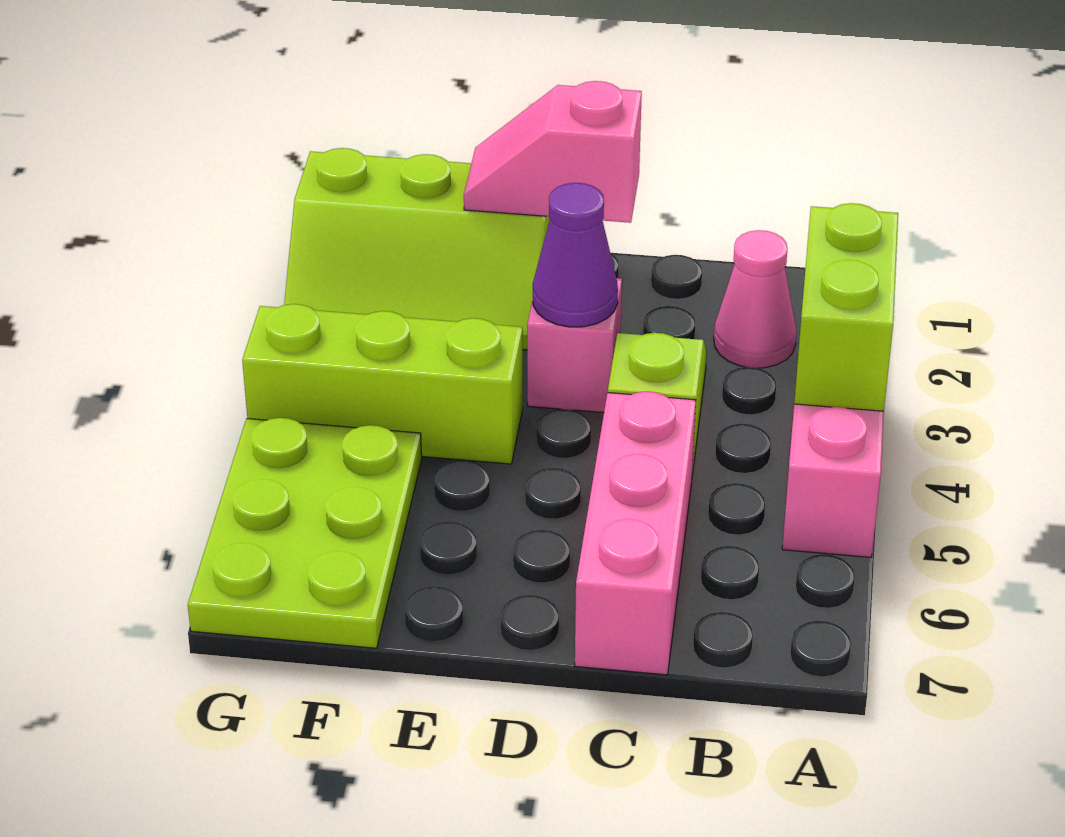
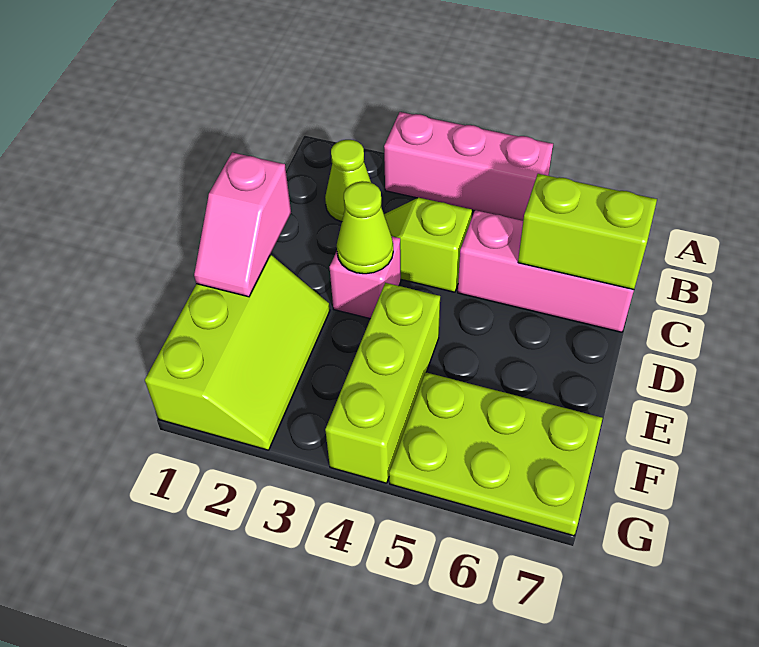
lime brick A3:A4 level 2 -> lime brick C6:C7 level 2
pink cone B2 level 1 -> lime cone B2 level 1
purple cone D3 level 2 -> lime cone D3 level 2

